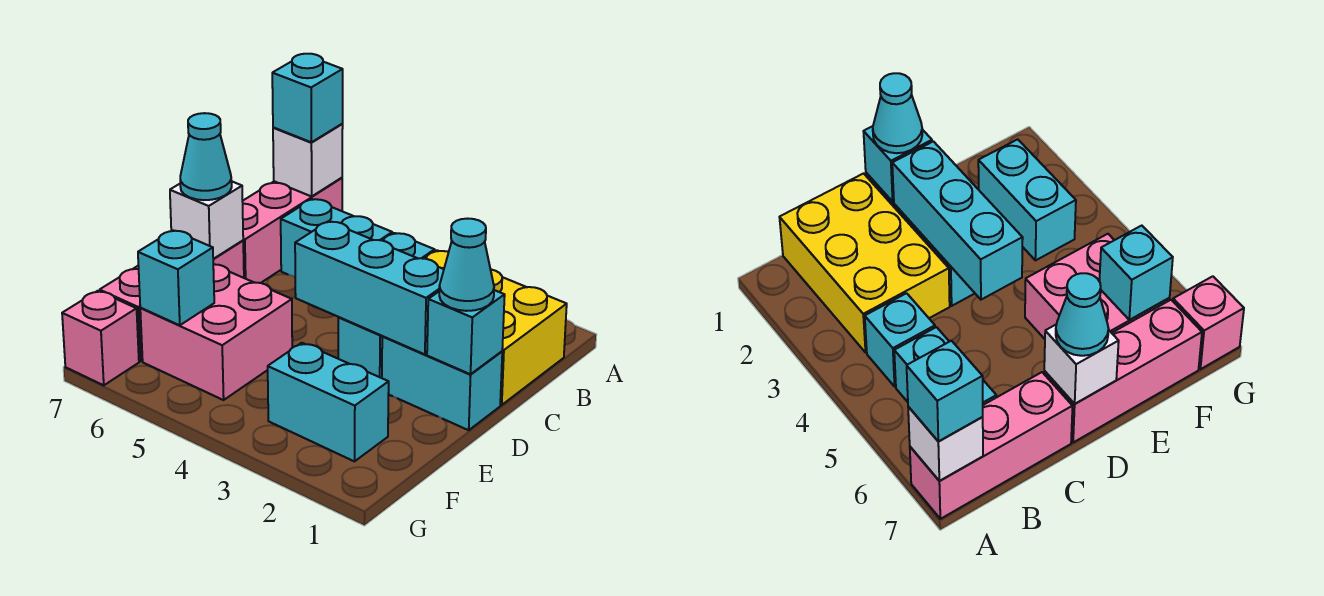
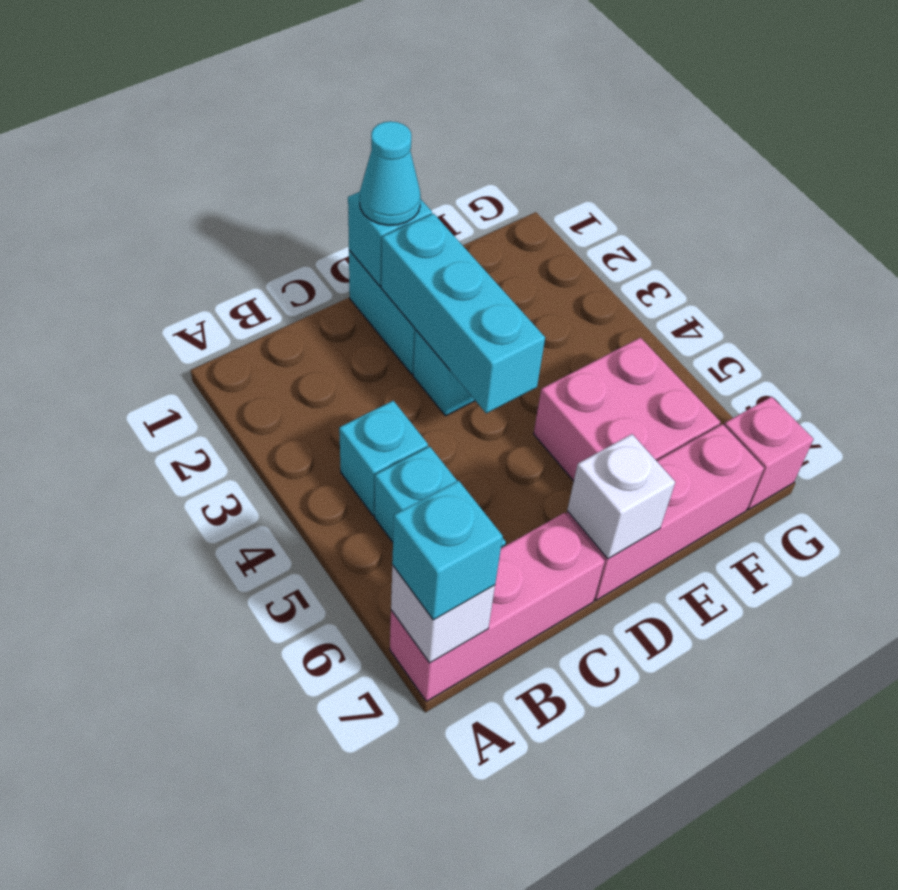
yellow brick B1:C3 level 1 -> none
cyan cone D7 level 3 -> none
cyan brick F2:F3 level 1 -> none
cyan brick F6 level 2 -> none

